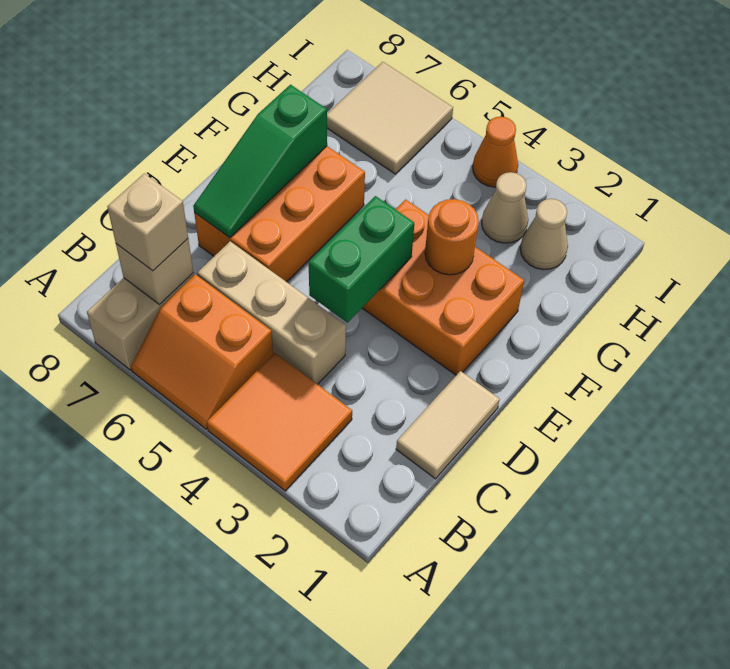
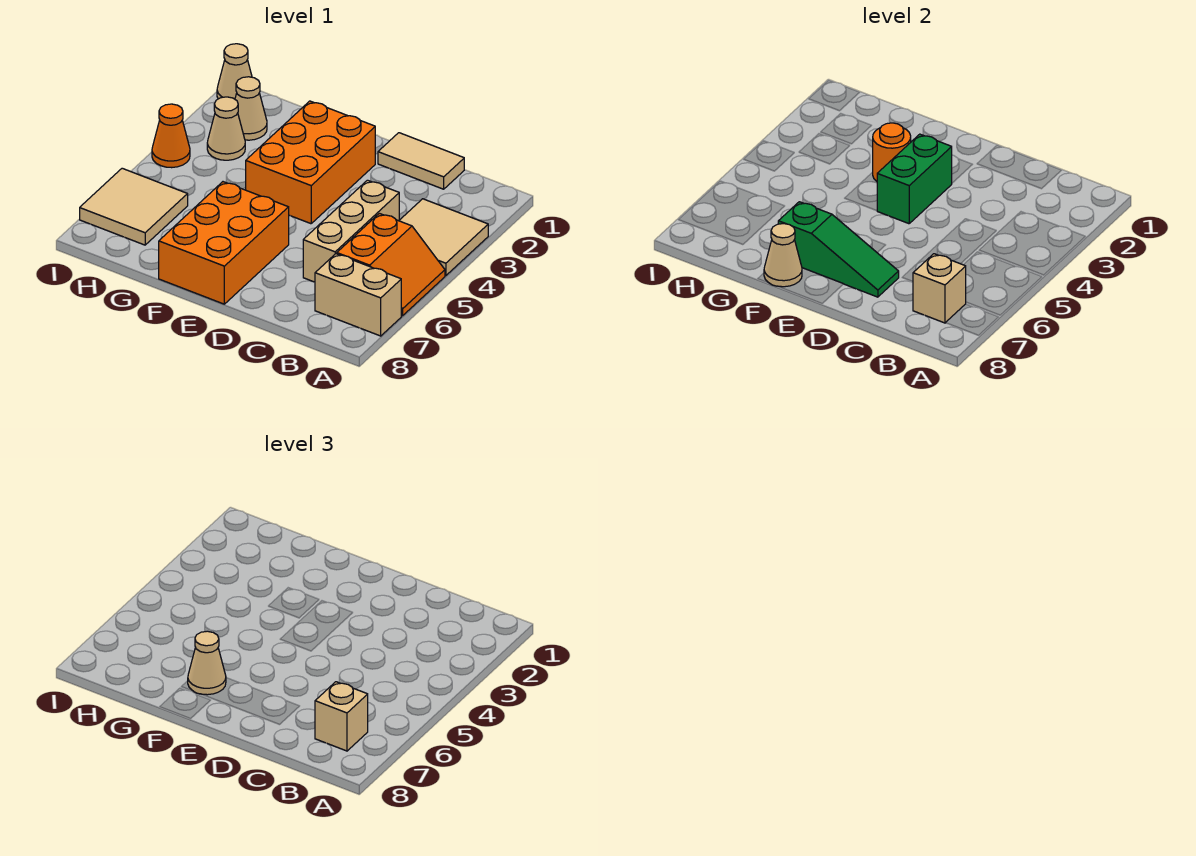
orange tile A3:B4 level 1 -> tan tile A3:B4 level 1
green brick D4:E4 level 2 -> green brick E3:E4 level 2
orange brick D6:F7 level 1 -> orange brick E6:F8 level 1
none -> tan cone F7 level 3
none -> tan cone F8 level 2
none -> tan cone I1 level 1

